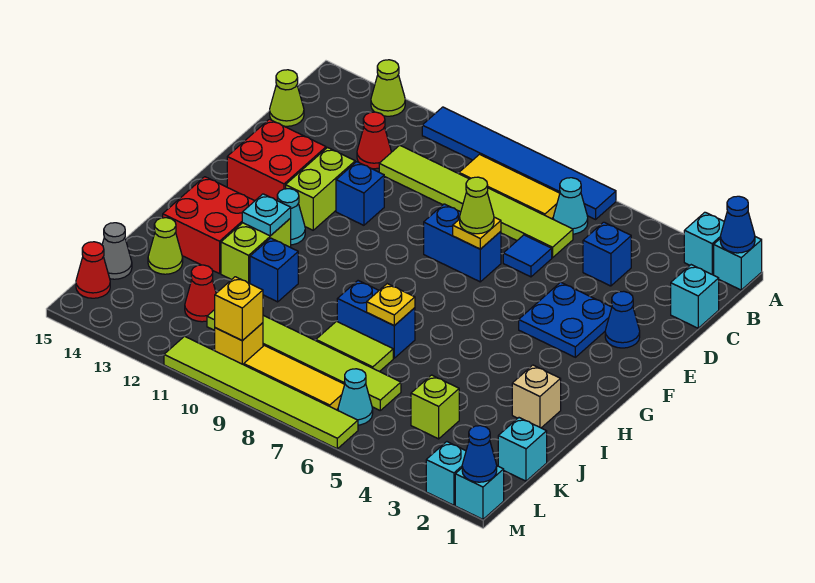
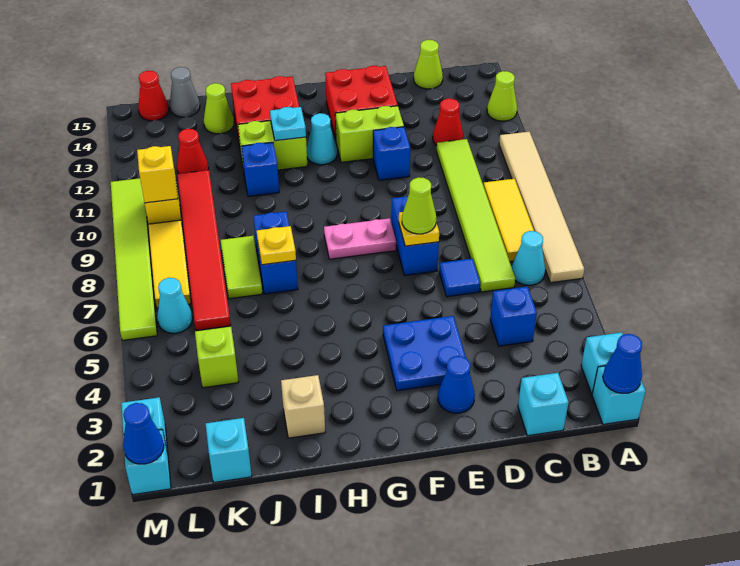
blue tile A6:A11 level 1 -> tan tile A6:A11 level 1
none -> pink plate F8:G8 level 1
lime tile K6:K11 level 1 -> red tile K6:K11 level 1

